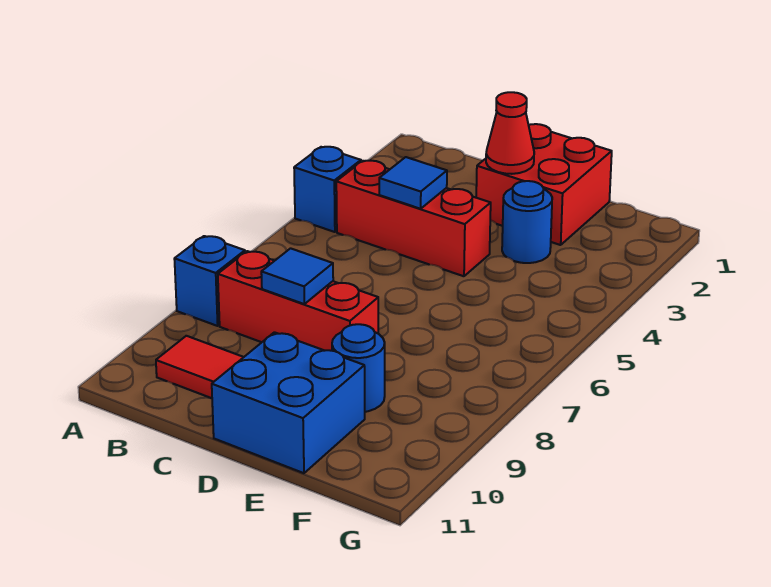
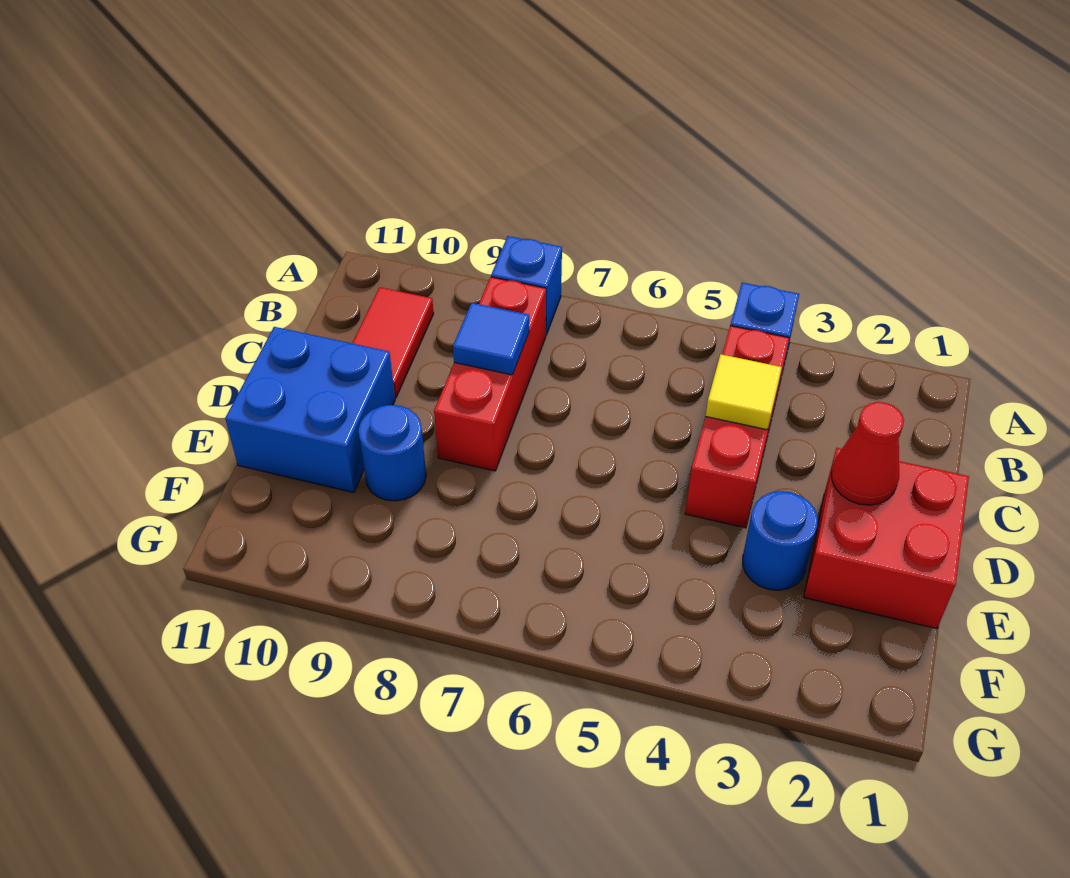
blue tile C4 level 2 -> yellow tile C4 level 2

